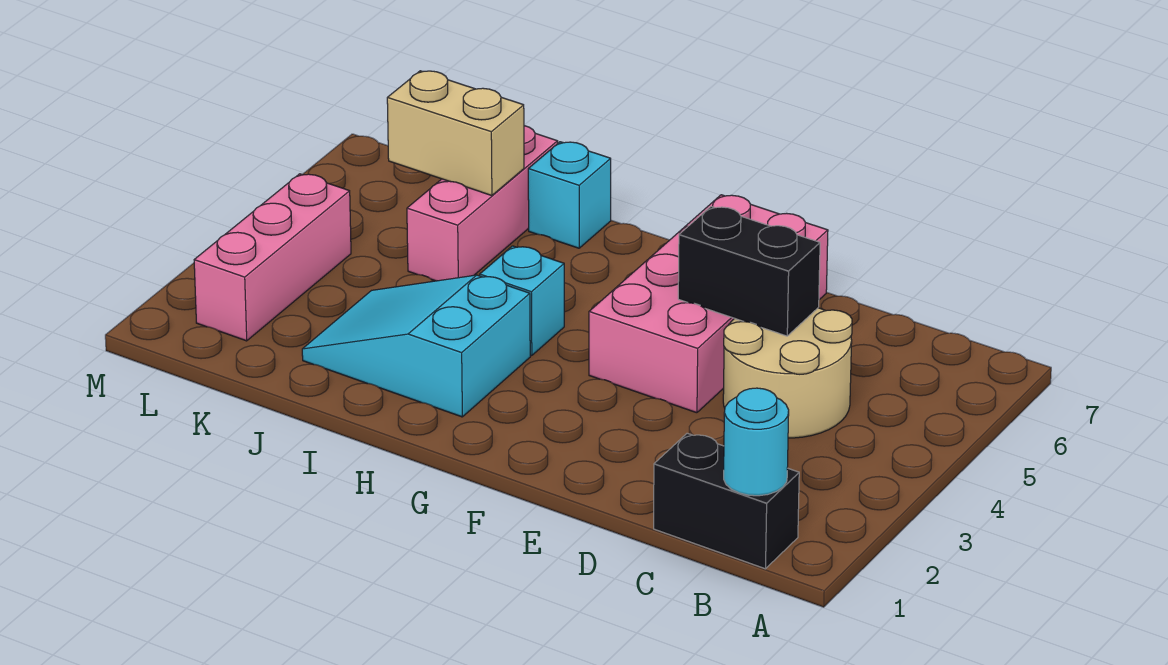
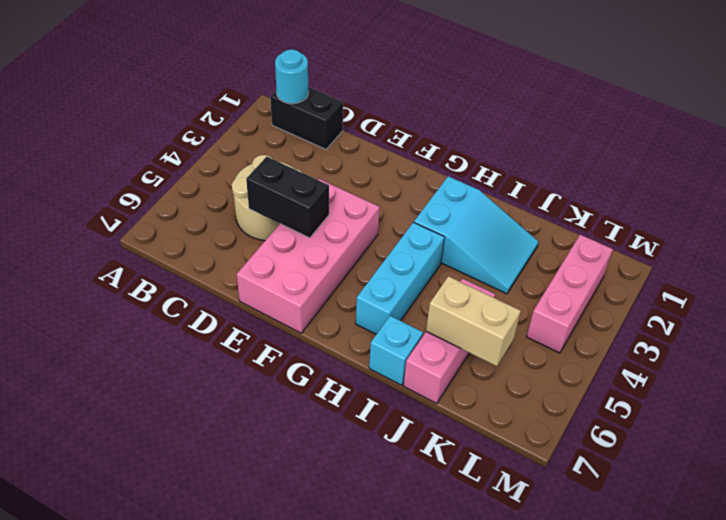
cyan brick H4 level 1 -> cyan brick H4:H6 level 1

